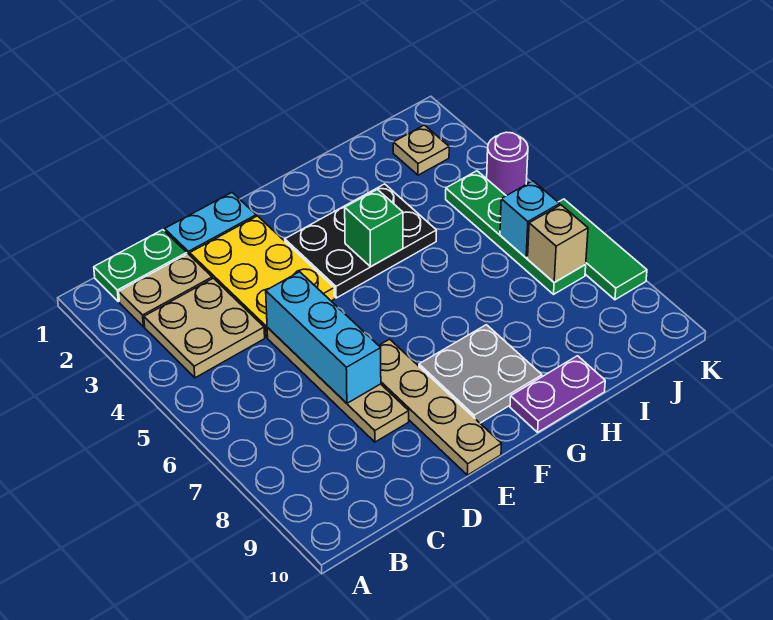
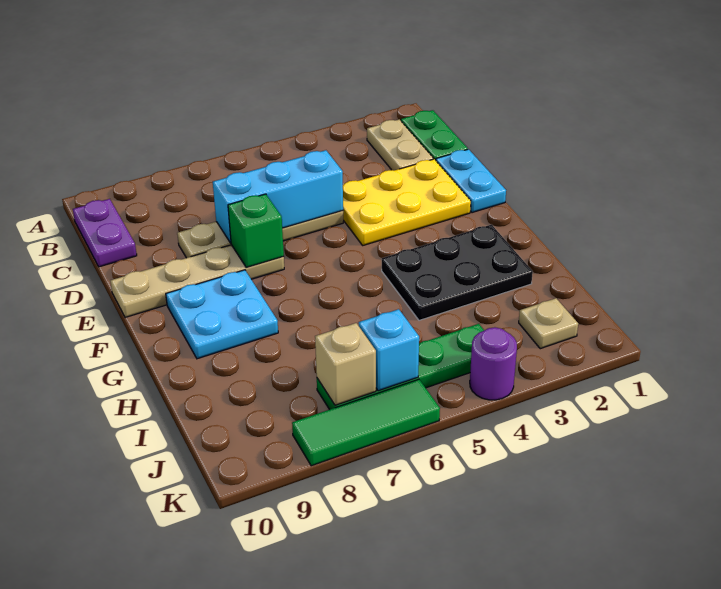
tan plate B3:C4 level 1 -> none
black plate F3:H4 level 1 -> black plate G2:H4 level 1
grey plate F8:G9 level 1 -> cyan plate F8:G9 level 1
green brick G4 level 2 -> green brick E7 level 2
purple plate G10:H10 level 1 -> purple plate B10:C10 level 1

